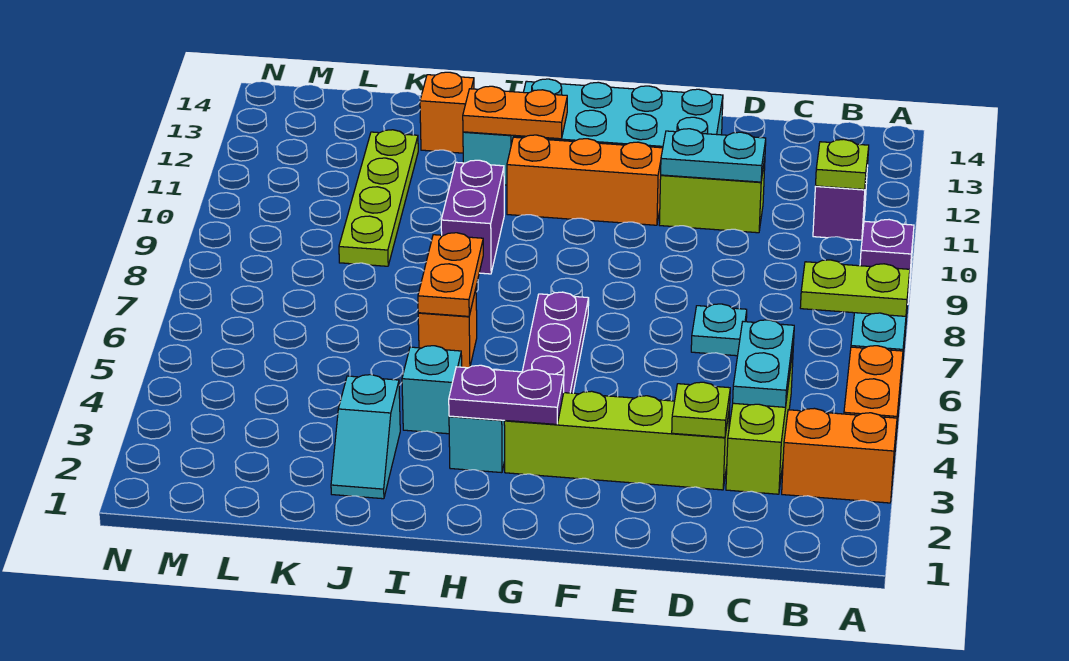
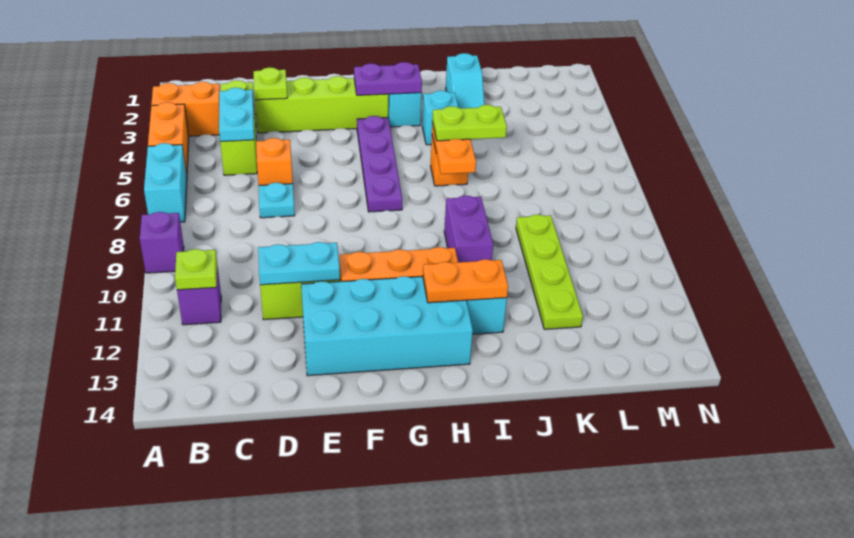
lime plate A7:B7 level 2 -> lime plate I6:J6 level 3
cyan slope J2:J3 level 1 top 3 -> cyan slope J2:J3 level 1 top 2
orange brick J13 level 1 -> orange brick D6 level 1

